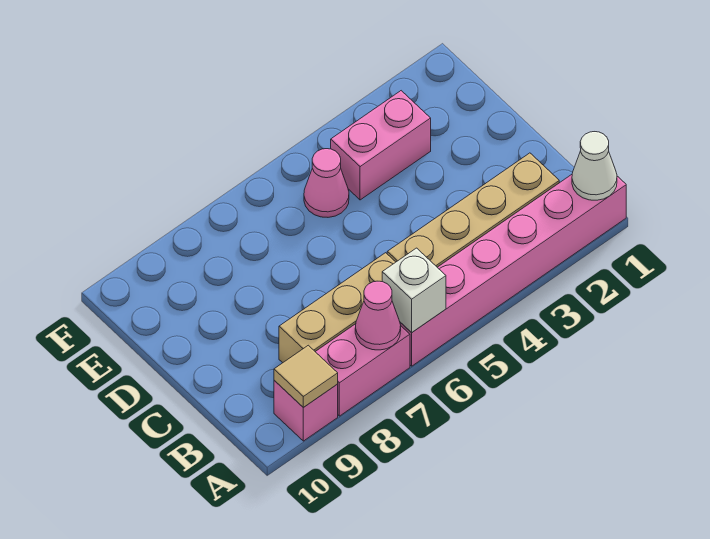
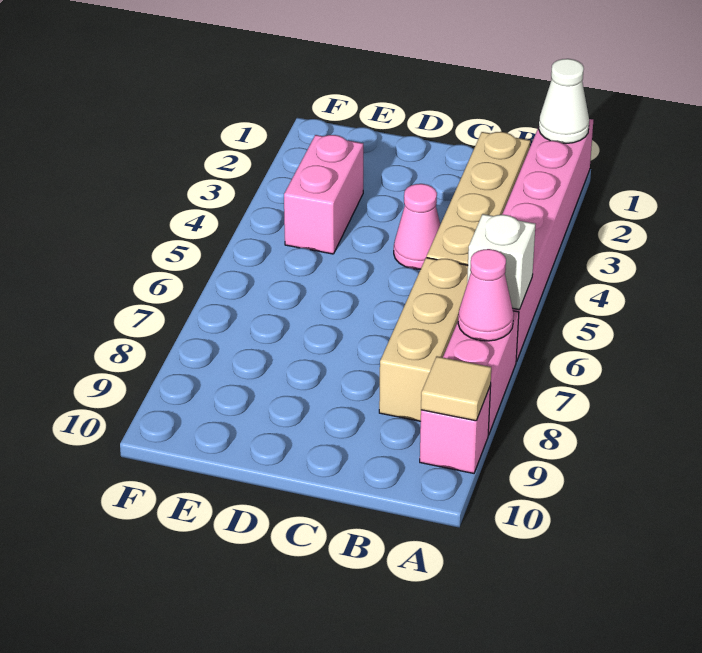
pink cone E5 level 1 -> pink cone C4 level 1

